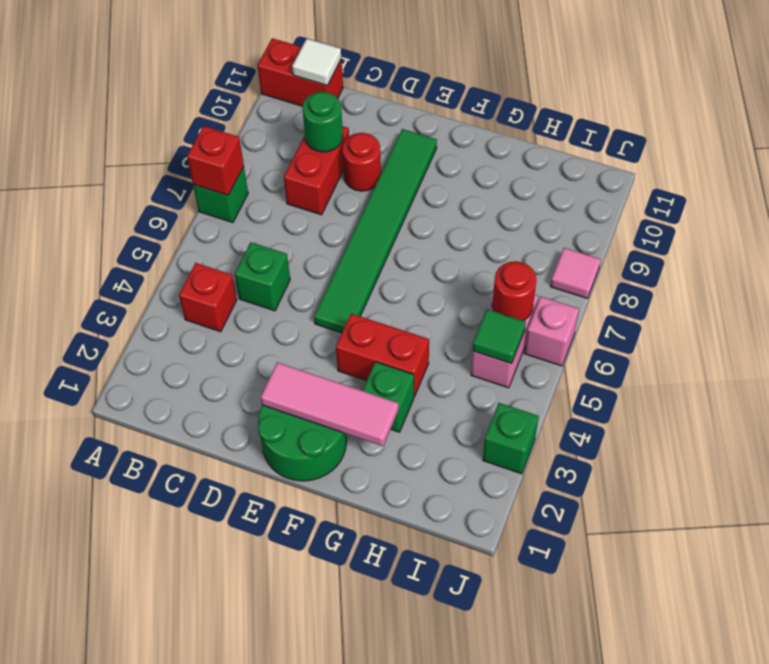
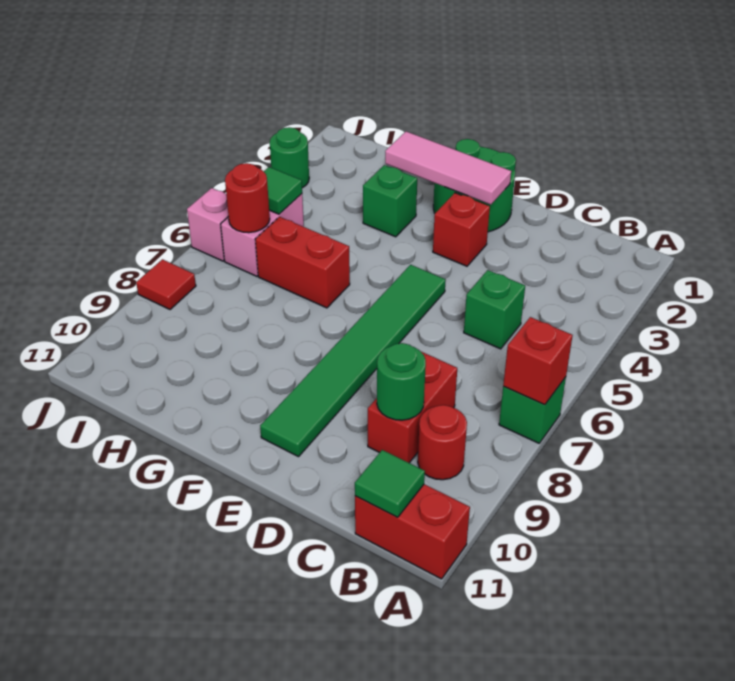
red brick B4 level 1 -> red brick E3 level 1
white tile B11 level 2 -> green tile B11 level 2
red round brick D9 level 1 -> red round brick B9 level 1
red brick F4:G4 level 1 -> red brick G6:H6 level 1
green brick J3 level 1 -> green round brick J3 level 1
pink tile J8 level 1 -> red tile J8 level 1

